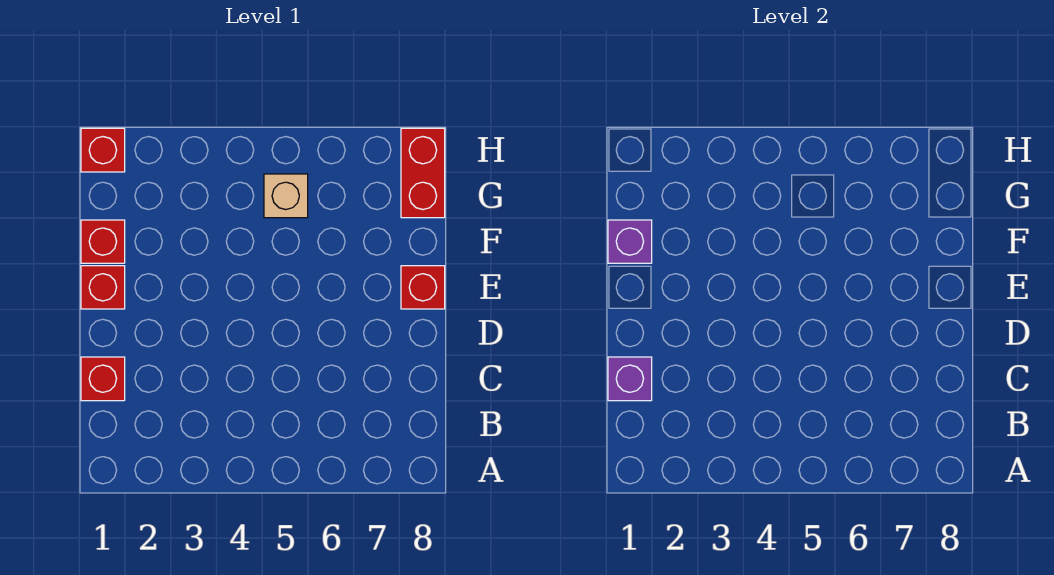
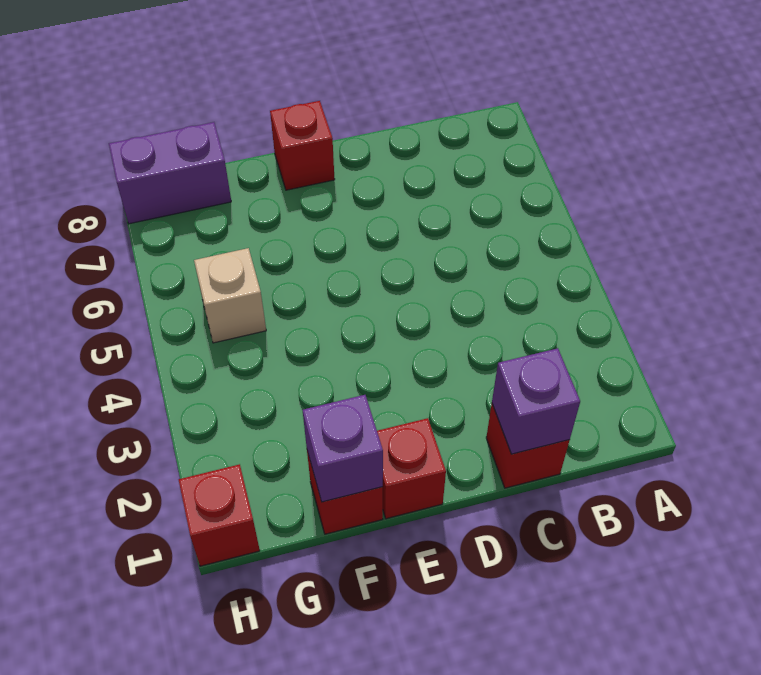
red brick G8:H8 level 1 -> purple brick G8:H8 level 1

